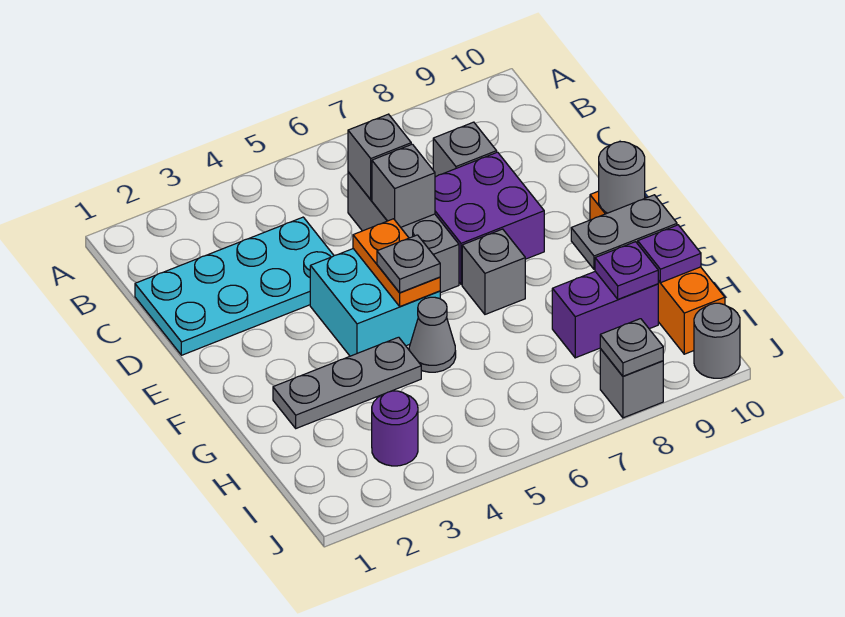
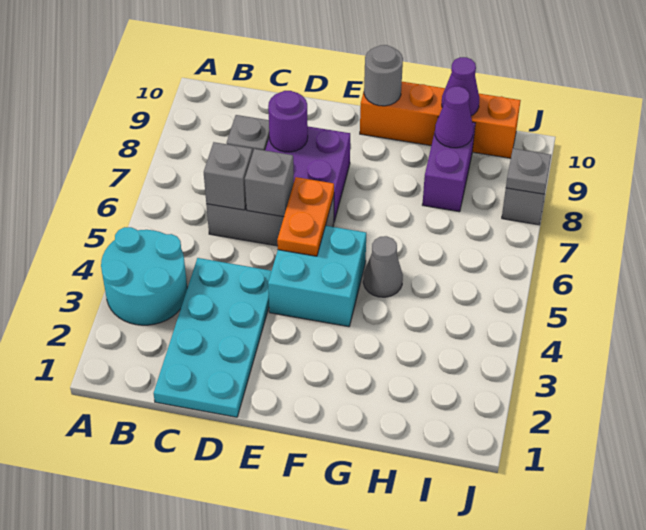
none -> cyan round brick A3:B4 level 1
orange plate E5:F5 level 2 -> orange plate E5:E6 level 2
grey plate F5 level 3 -> none
grey brick F7 level 1 -> none
grey plate G2:G4 level 1 -> none
grey plate G9:G10 level 2 -> none
purple plate H9 level 2 -> purple cone H9 level 2
purple plate H10 level 2 -> purple cone H10 level 2
purple round brick I3 level 1 -> purple round brick D8 level 2
grey round brick J10 level 1 -> none

